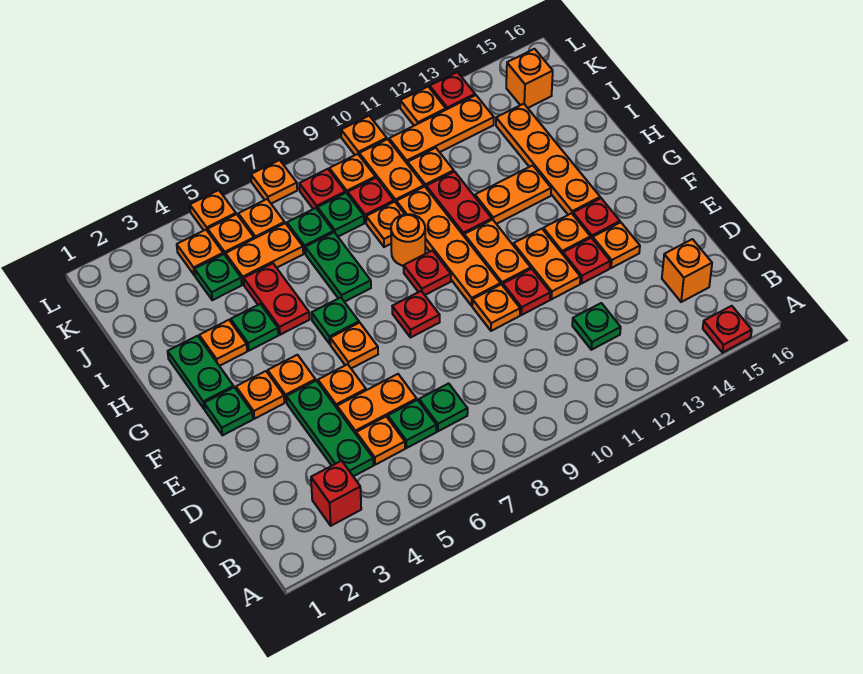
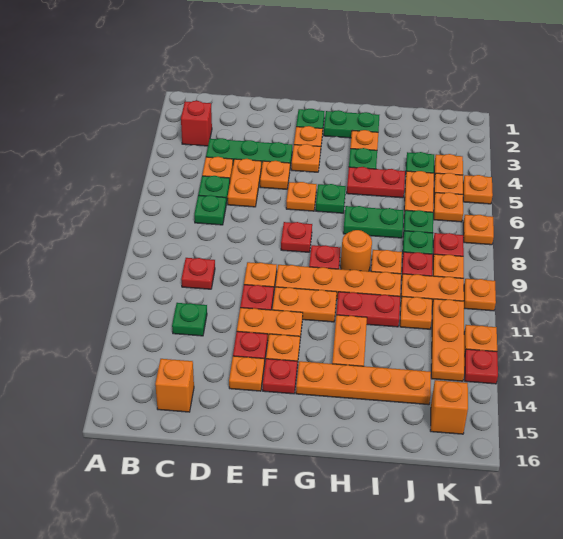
red plate A15 level 1 -> red plate C10 level 1

